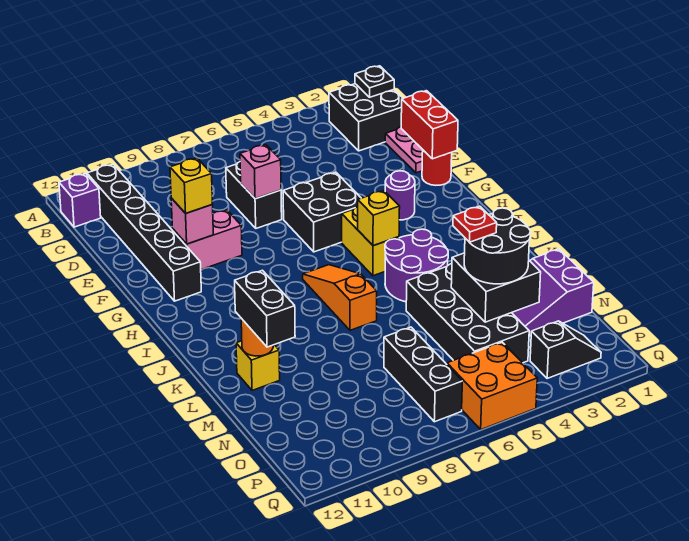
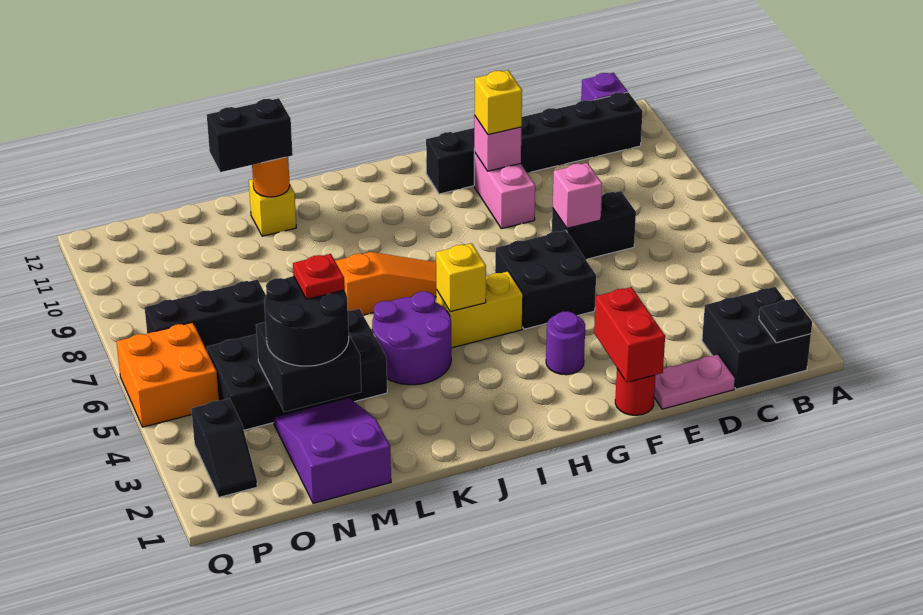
red brick E1:F1 level 2 -> red brick F1:F2 level 2

